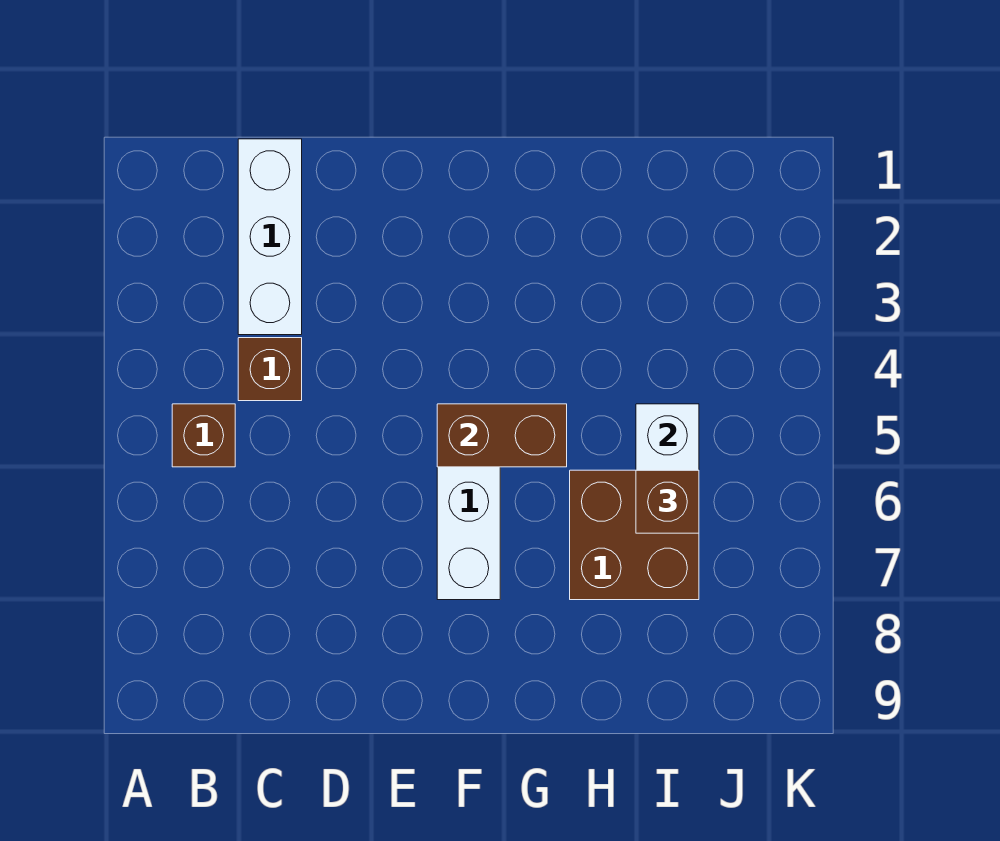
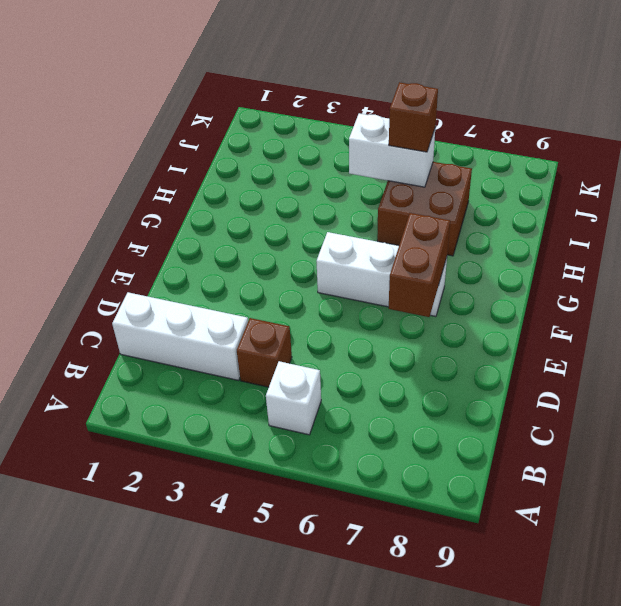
brown brick B5 level 1 -> white brick B5 level 1
brown brick F5:G5 level 2 -> brown brick E7:F7 level 2

